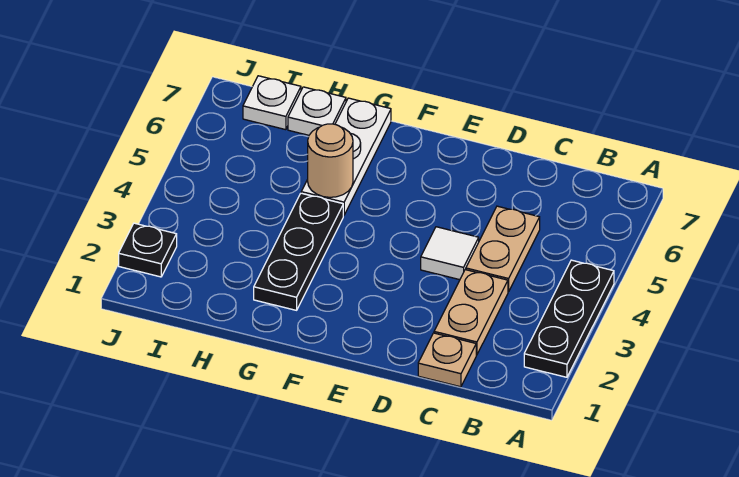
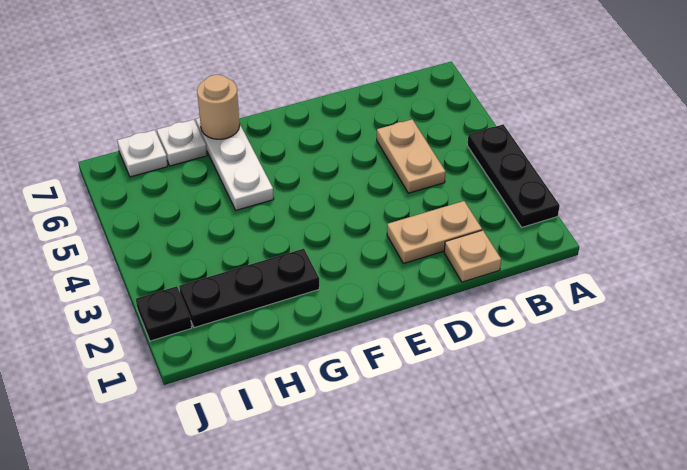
tan plate C2:C3 level 1 -> tan plate C2:D2 level 1
white tile D4 level 1 -> none
black plate G2:G4 level 1 -> black plate G2:I2 level 1
tan round brick G5 level 2 -> tan round brick G7 level 2

